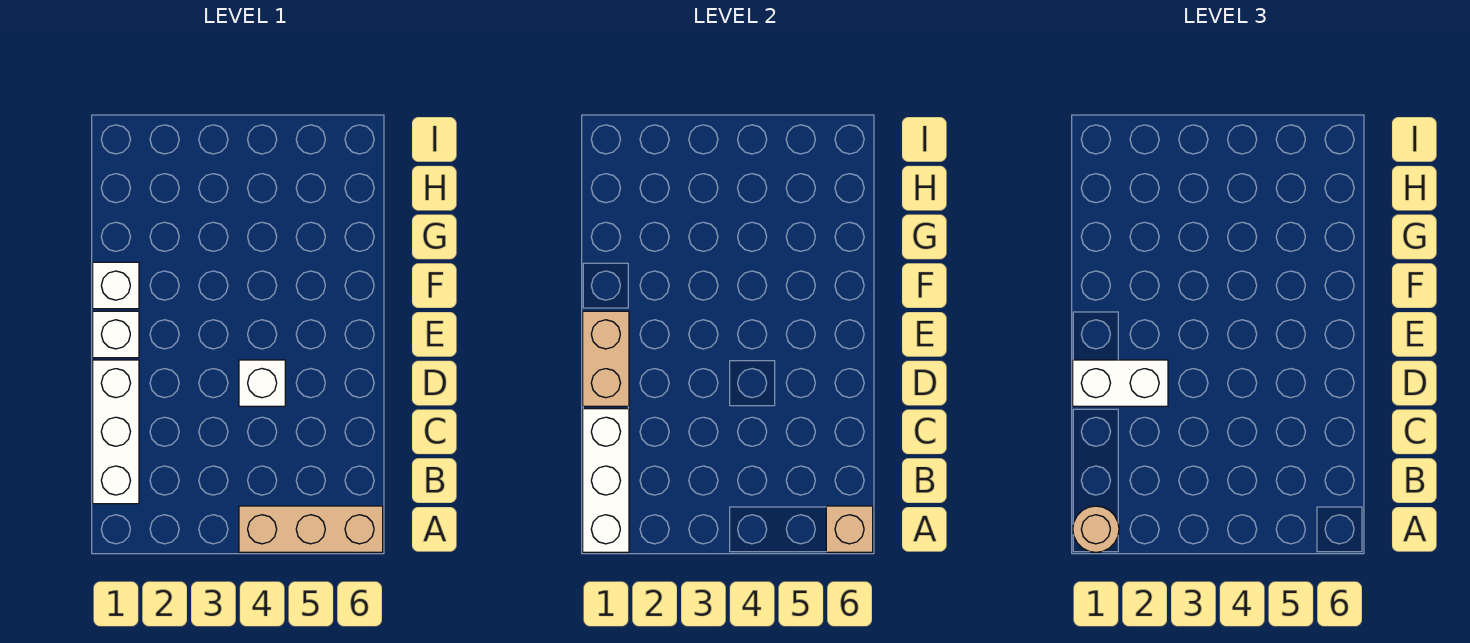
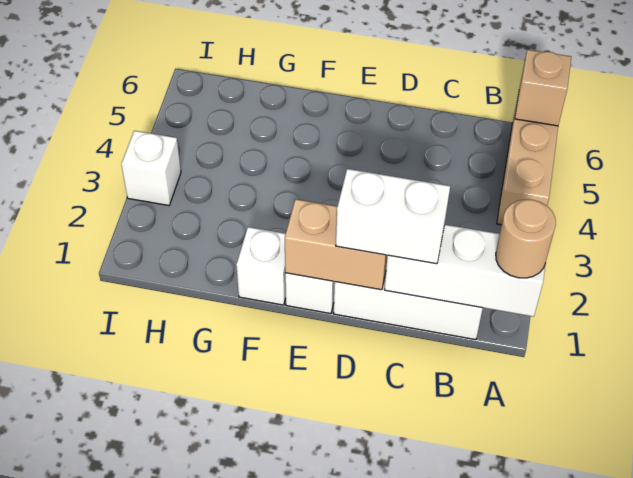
white brick D1:D2 level 3 -> white brick C1:D1 level 3
white brick D4 level 1 -> white brick I3 level 1

